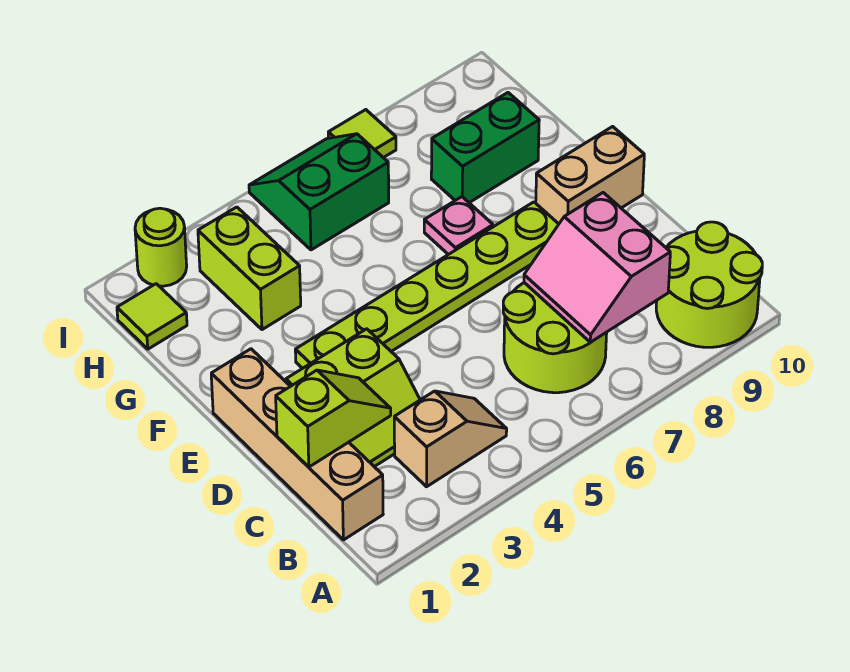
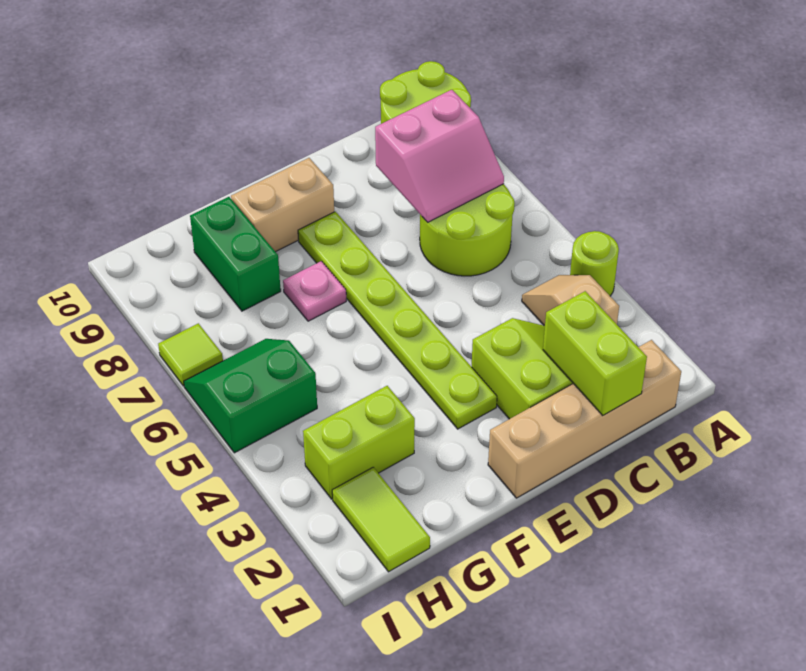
lime slope C1:C2 level 2 top 1 -> lime brick C1:C2 level 2
tan brick E9:E10 level 1 -> tan brick E9:F9 level 1
lime tile H1 level 1 -> lime tile H1:H2 level 1
green slope H5:I6 level 1 top H -> green slope H5:I6 level 1 top 5
lime round brick I2 level 1 -> lime round brick A4 level 1

